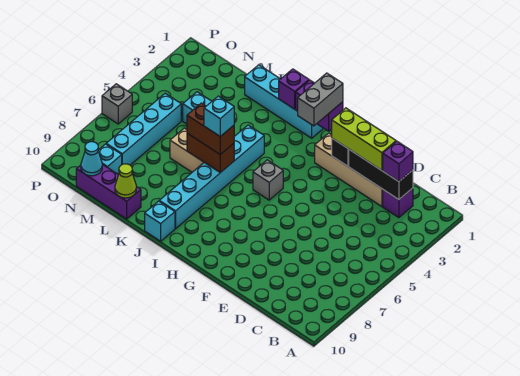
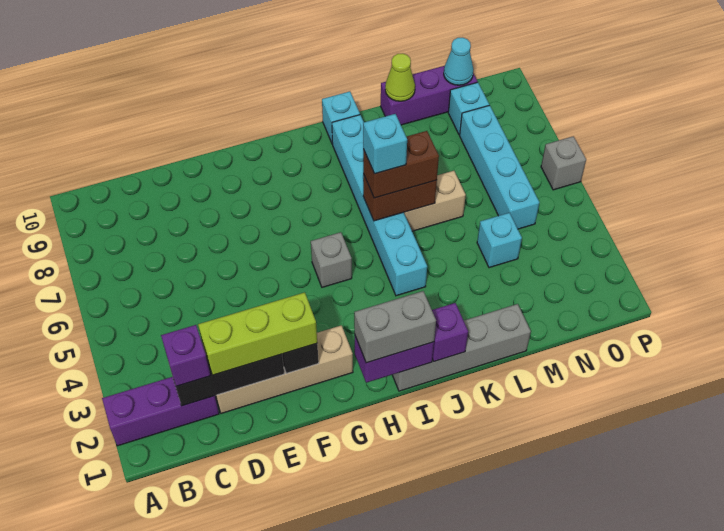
purple brick C2 level 1 -> purple brick A2:C2 level 1
grey brick H1:H2 level 3 -> grey brick H1:I1 level 3
cyan brick I1:L1 level 1 -> grey brick I1:L1 level 1

